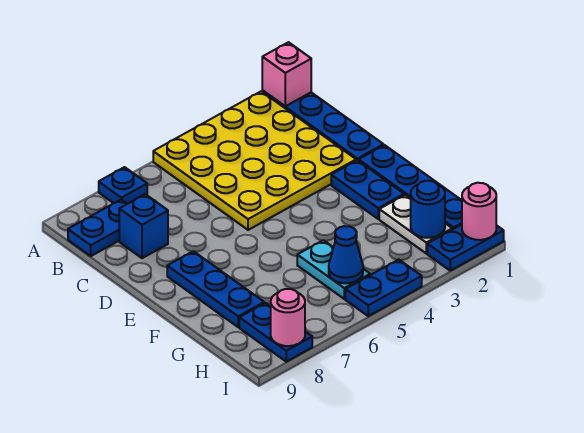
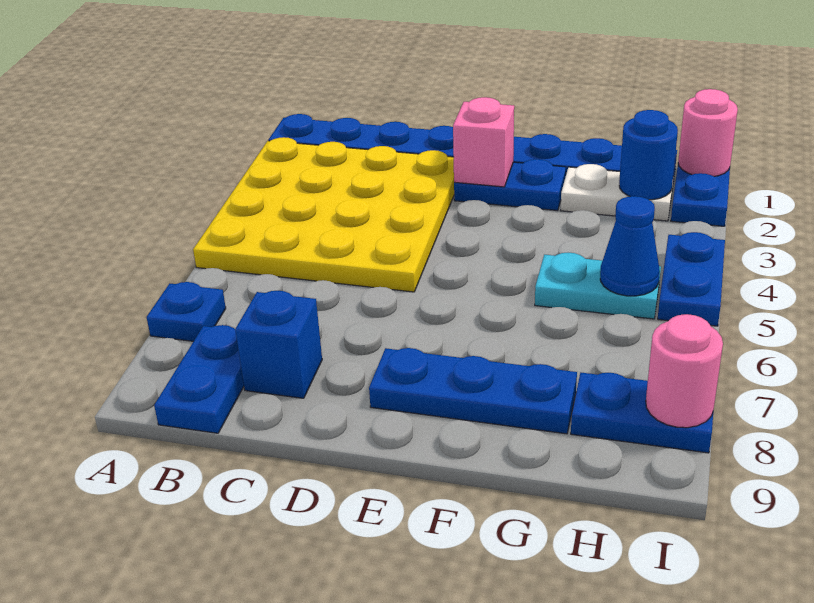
pink brick A1 level 2 -> pink brick E2 level 2

